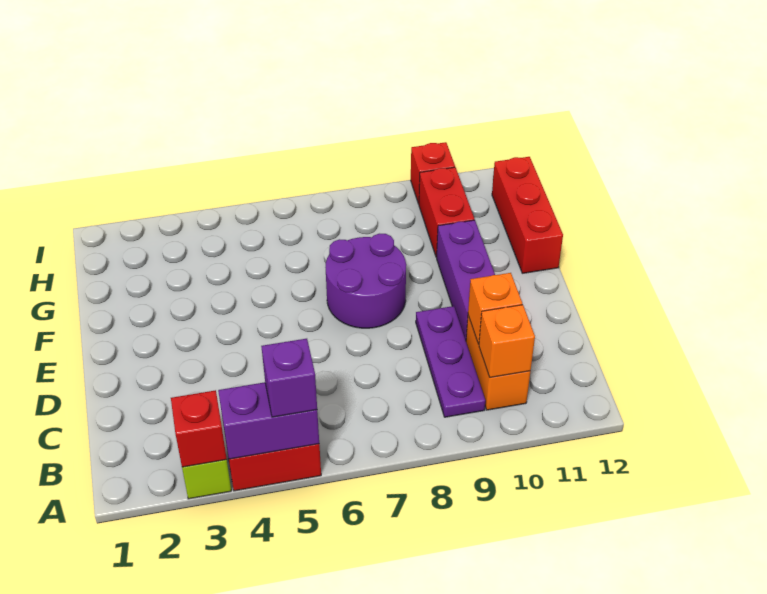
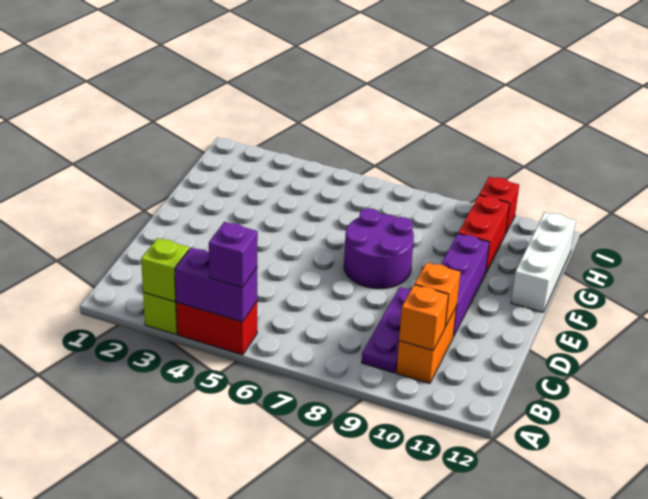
red brick A3 level 2 -> lime brick A3 level 2
red brick F12:H12 level 1 -> white brick F12:H12 level 1

